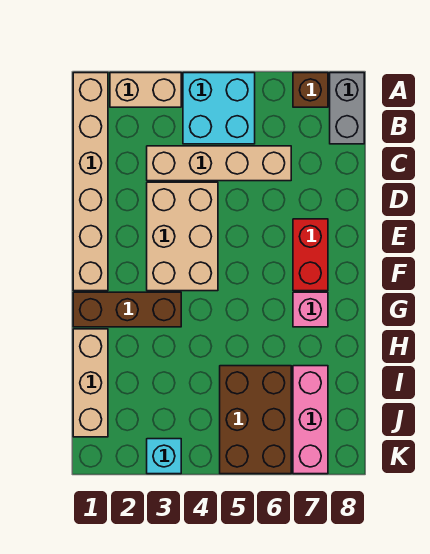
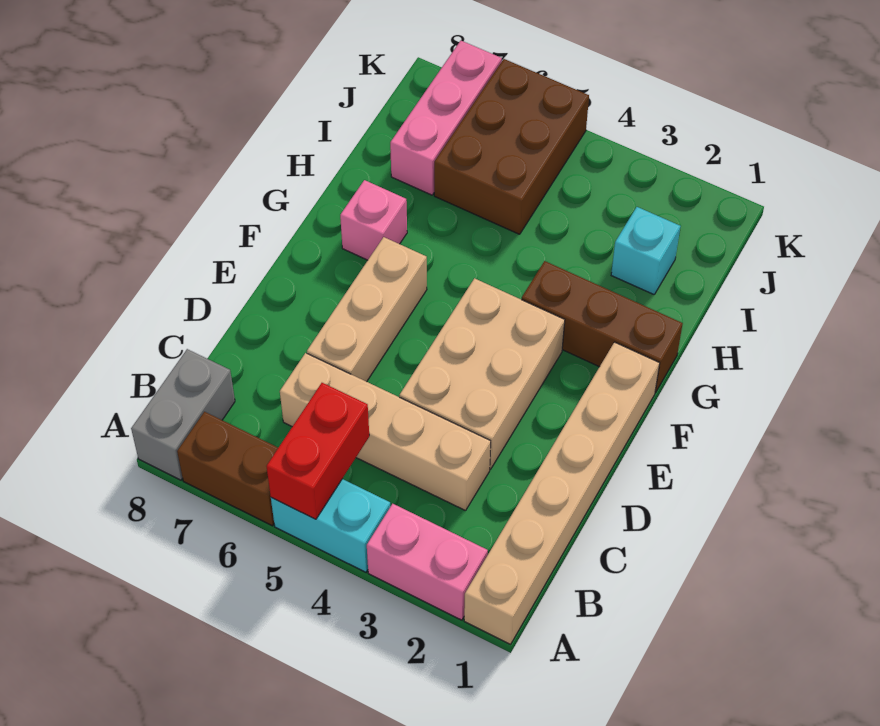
tan brick A2:A3 level 1 -> pink brick A2:A3 level 1
cyan brick A4:B5 level 1 -> cyan brick A4:A5 level 1
brown brick A7 level 1 -> brown brick A6:A7 level 1
red brick E7:F7 level 1 -> red brick A5:B5 level 2
tan brick H1:J1 level 1 -> tan brick D6:F6 level 1
cyan brick K3 level 1 -> cyan brick I2 level 1

